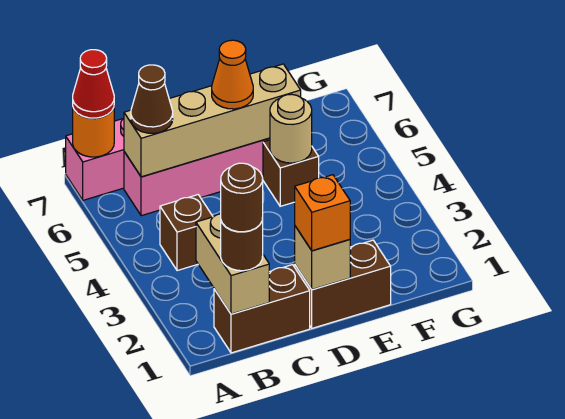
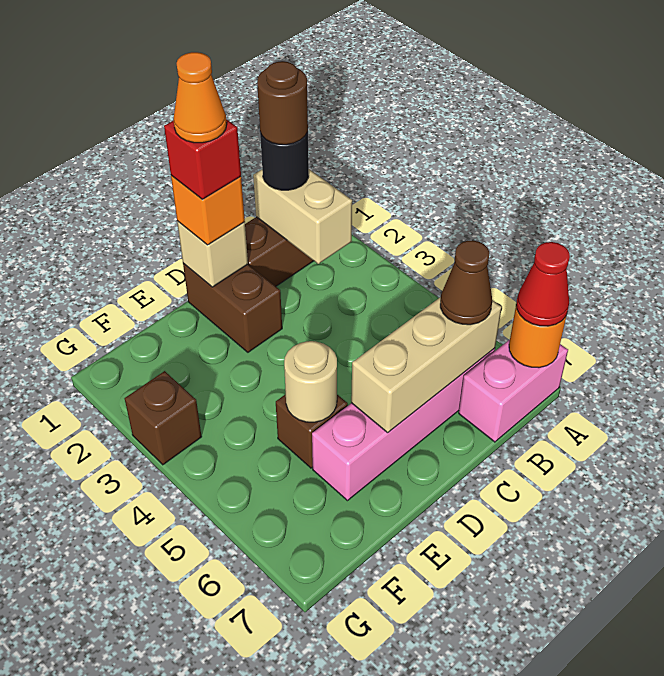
brown round brick B1 level 3 -> black round brick B1 level 3
brown brick B4 level 1 -> brown brick G3 level 1
tan brick B6:E6 level 2 -> tan brick B6:D6 level 2
brown brick D1:E1 level 1 -> brown brick D1:D2 level 1
none -> red brick D1 level 4
orange cone D6 level 3 -> orange cone D1 level 5

